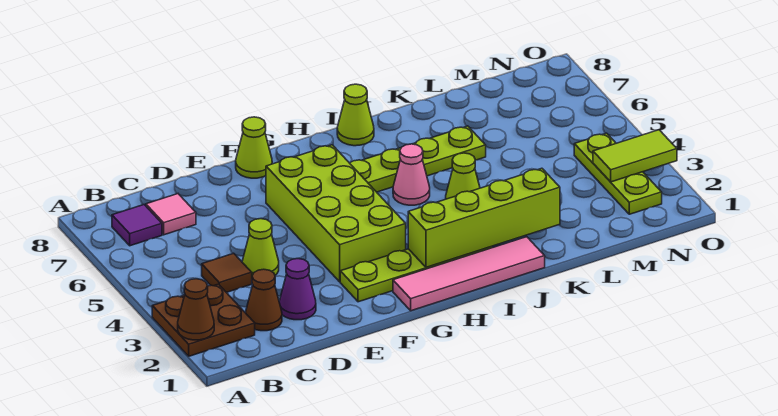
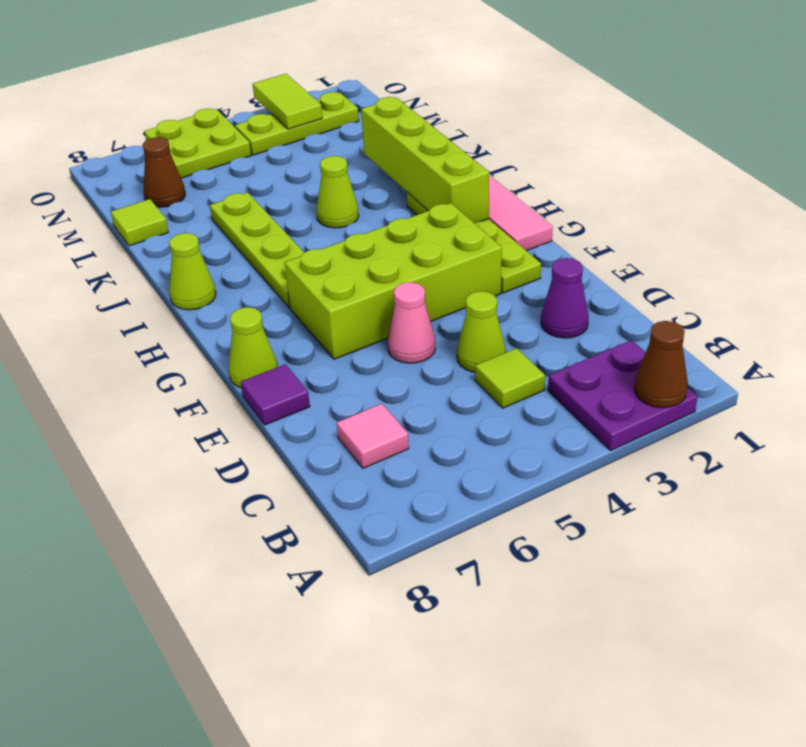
brown plate A2:B3 level 1 -> purple plate A2:B3 level 1
purple tile B7 level 1 -> purple tile E8 level 1
brown cone C2 level 1 -> brown cone M7 level 1
brown tile C4 level 1 -> lime tile C4 level 1
pink cone I5 level 1 -> pink cone E5 level 1
none -> lime tile L8 level 1
none -> lime plate N5:O6 level 1

